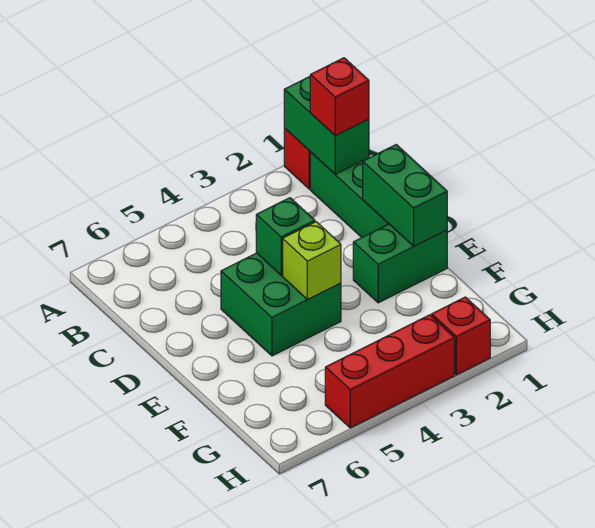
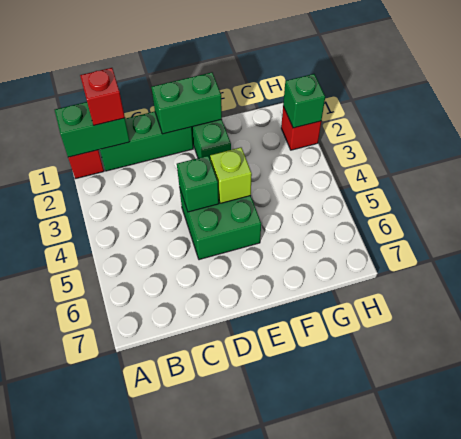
none -> green brick H2 level 2
red brick H3:H5 level 1 -> none

